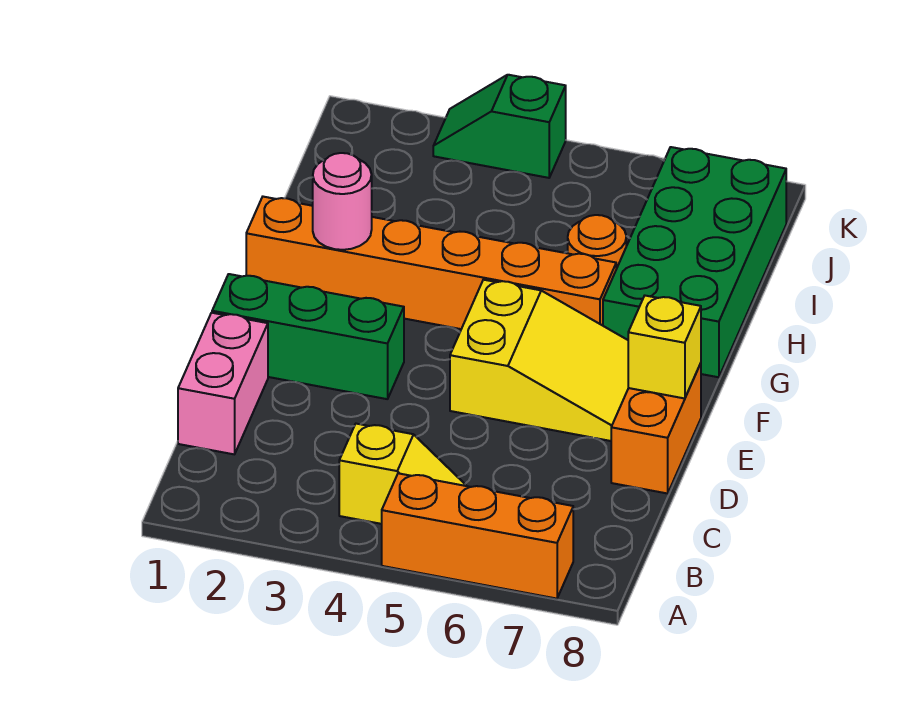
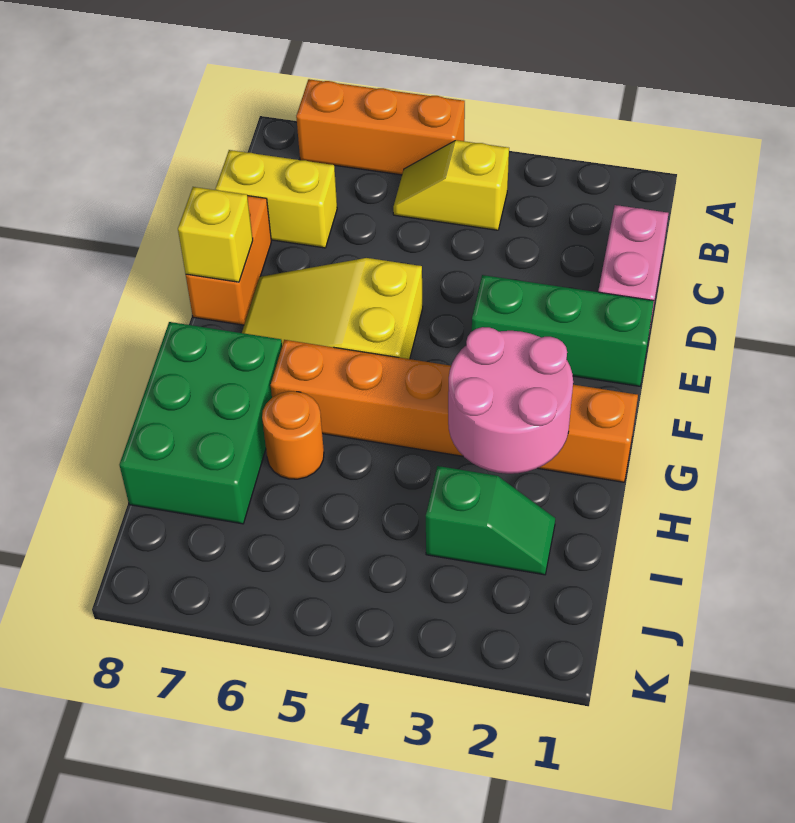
none -> yellow brick C7:C8 level 1
pink round brick G2 level 2 -> pink round brick G2:H3 level 2
green brick G7:J8 level 1 -> green brick G7:I8 level 1
green slope K3:K4 level 1 top 4 -> green slope I2:I3 level 1 top 3

